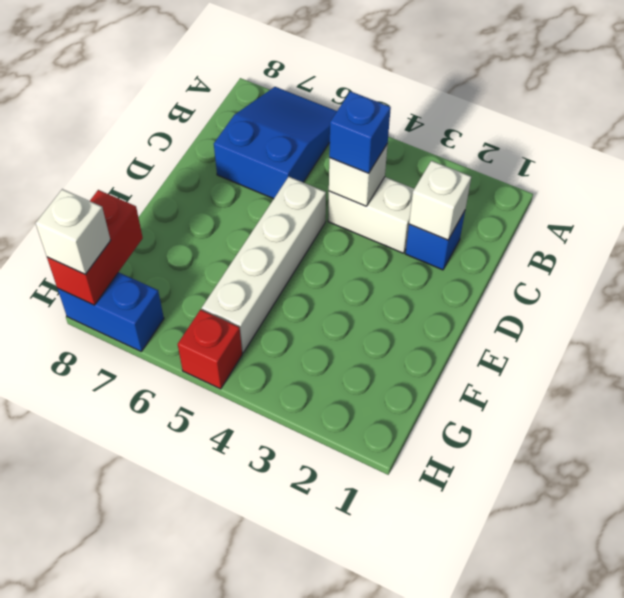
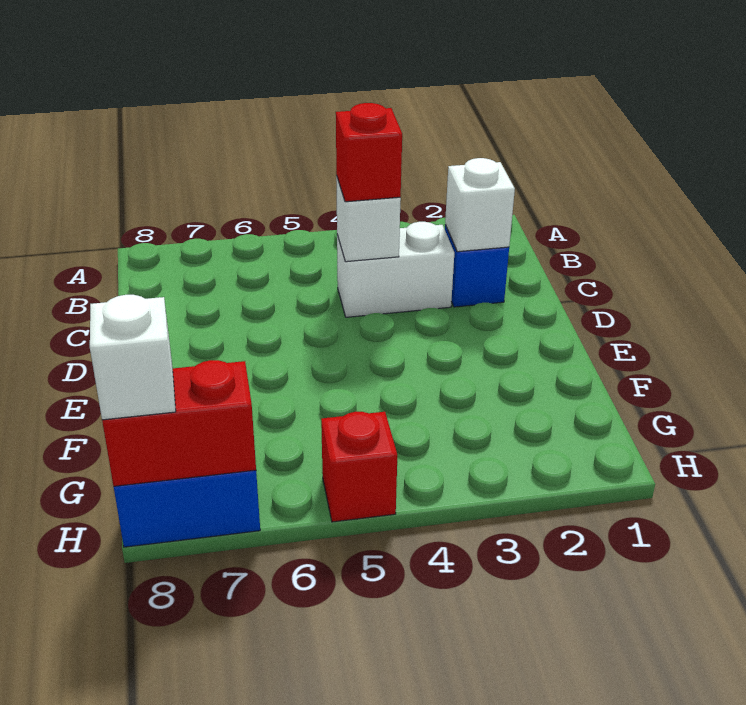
blue slope A6:C7 level 1 top C -> none
blue brick C4 level 3 -> red brick C4 level 3
white brick D5:G5 level 1 -> none
red brick G8:H8 level 2 -> red brick H7:H8 level 2

